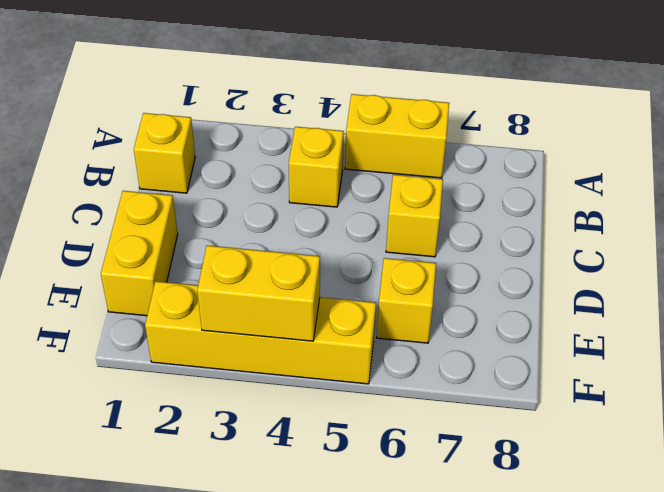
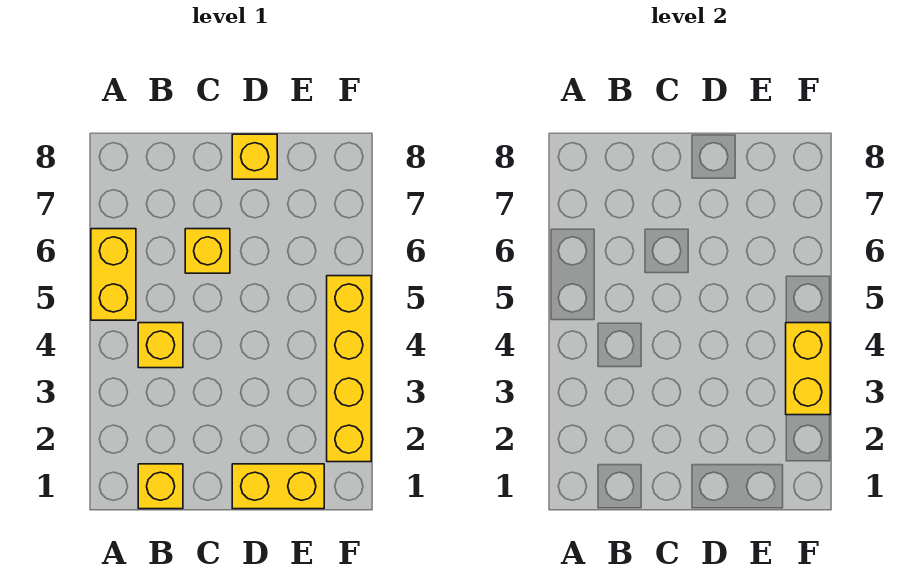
yellow brick E6 level 1 -> yellow brick D8 level 1

